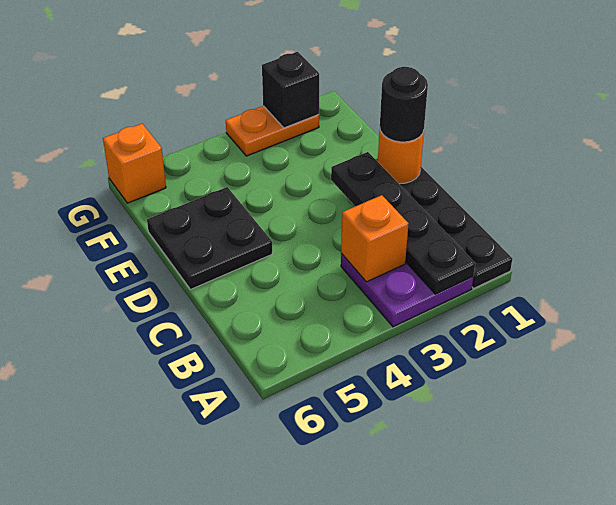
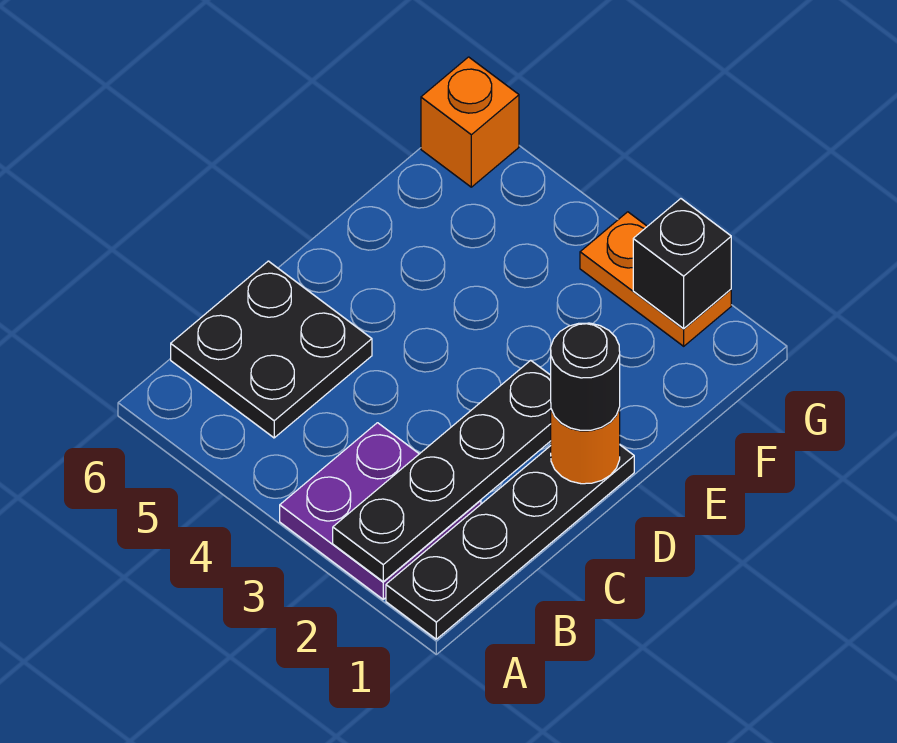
orange brick B3 level 2 -> none
black plate D5:E6 level 1 -> black plate B5:C6 level 1

